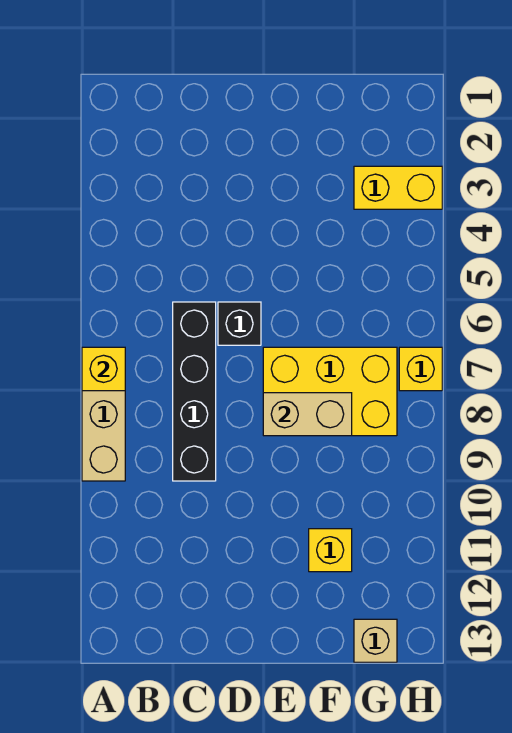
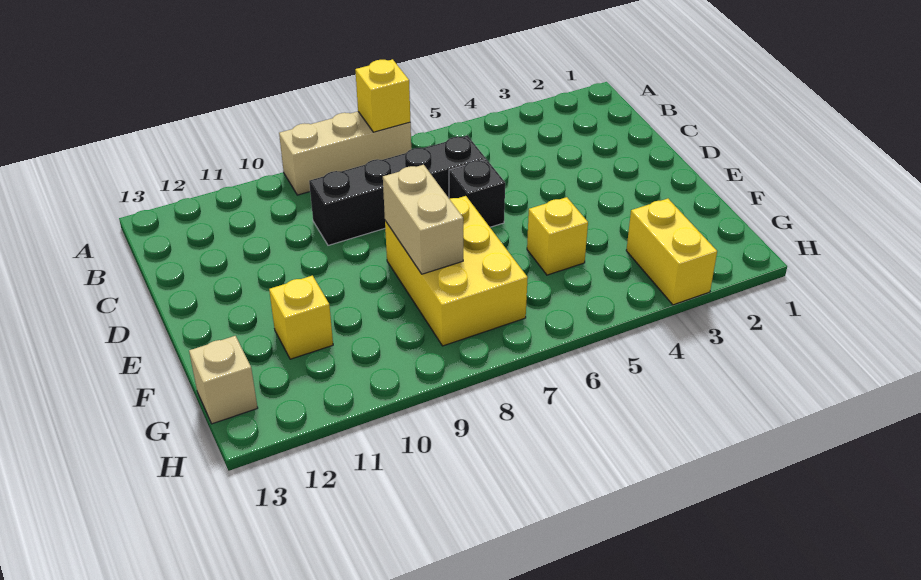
yellow brick H7 level 1 -> yellow brick F5 level 1

